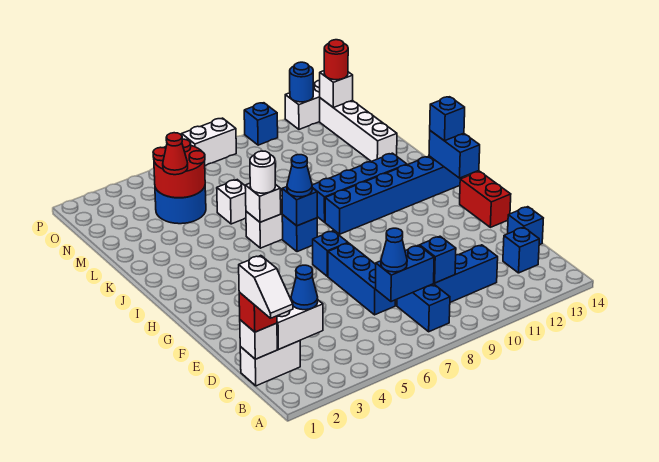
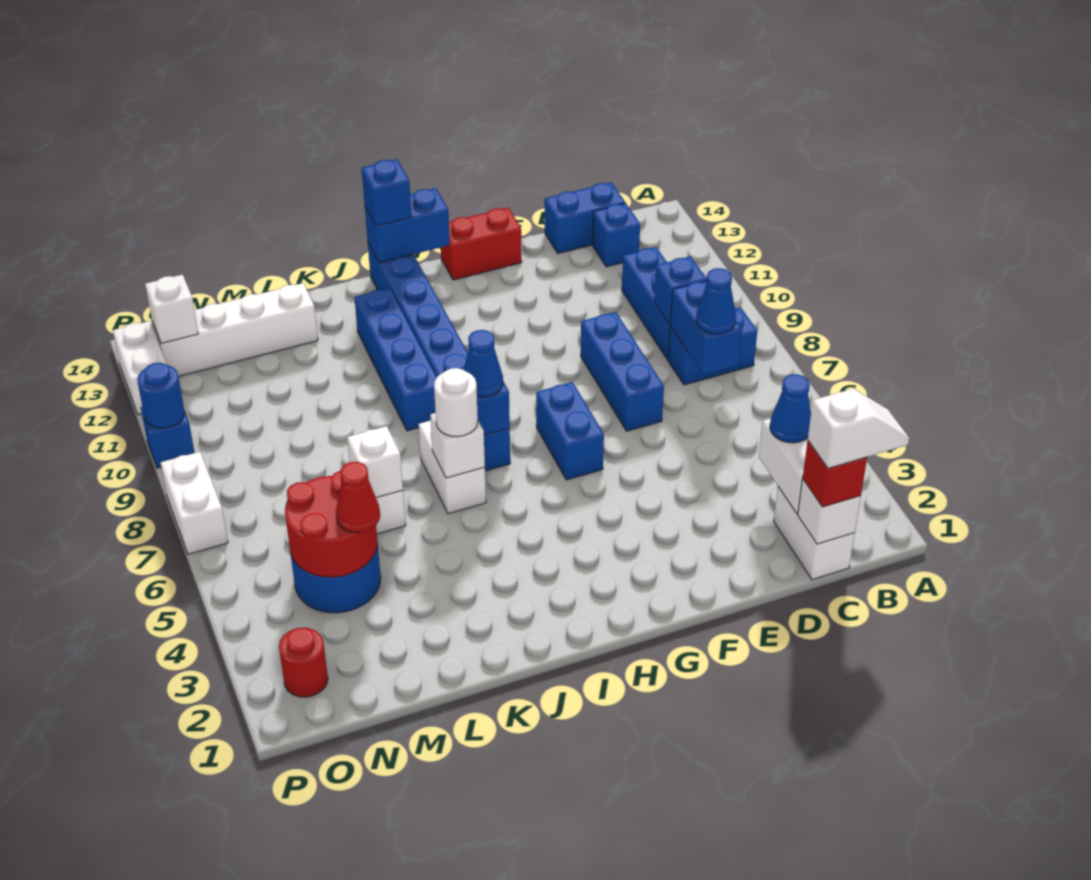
blue brick D7:F7 level 1 -> blue brick E7:E9 level 1
blue brick D14 level 1 -> blue brick C14:D14 level 1
blue brick G7 level 1 -> blue brick G6:G7 level 1
none -> white brick L6 level 2
red round brick O13 level 3 -> red round brick O2 level 1
blue round brick P12 level 2 -> blue round brick P10 level 2

